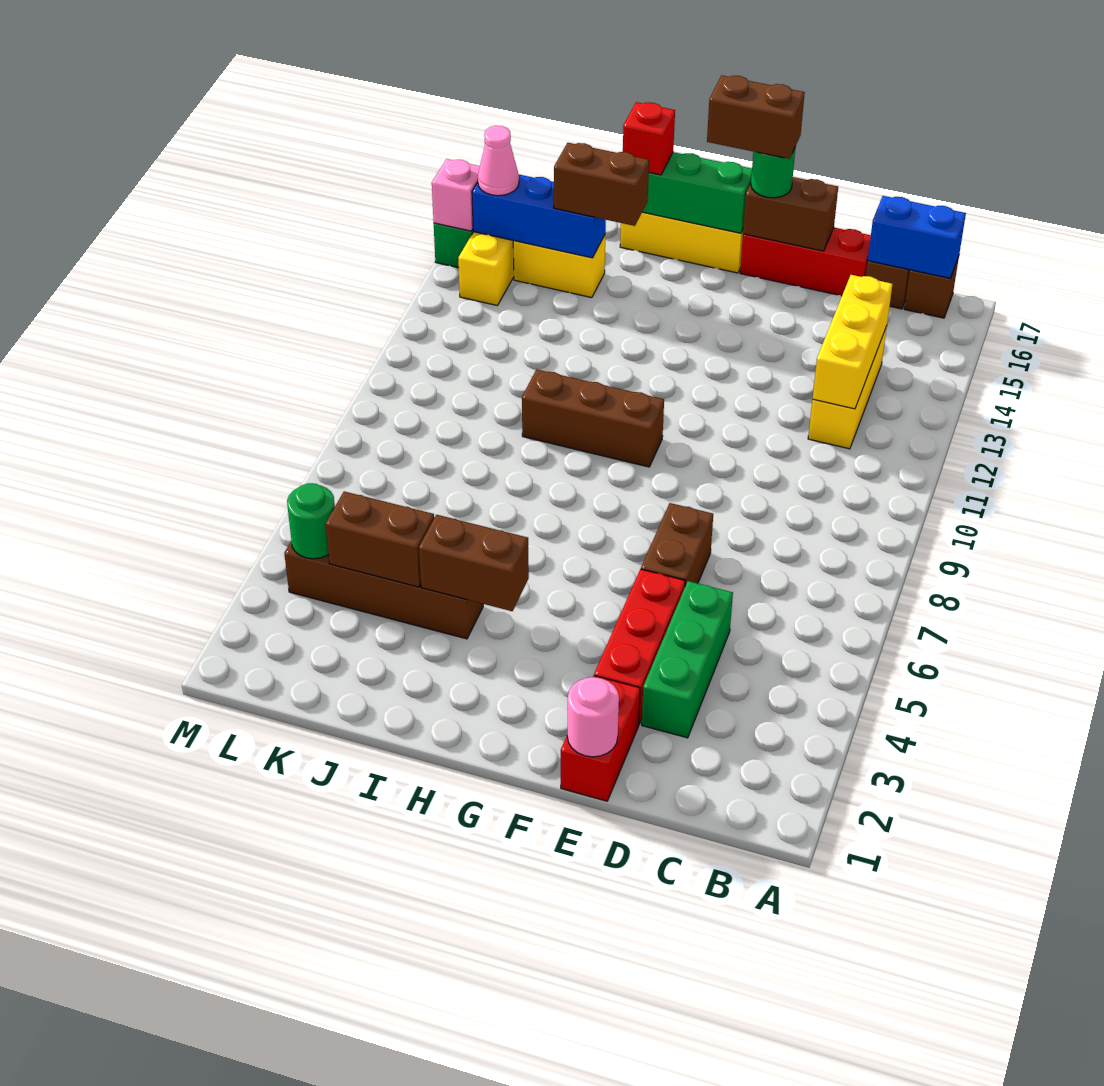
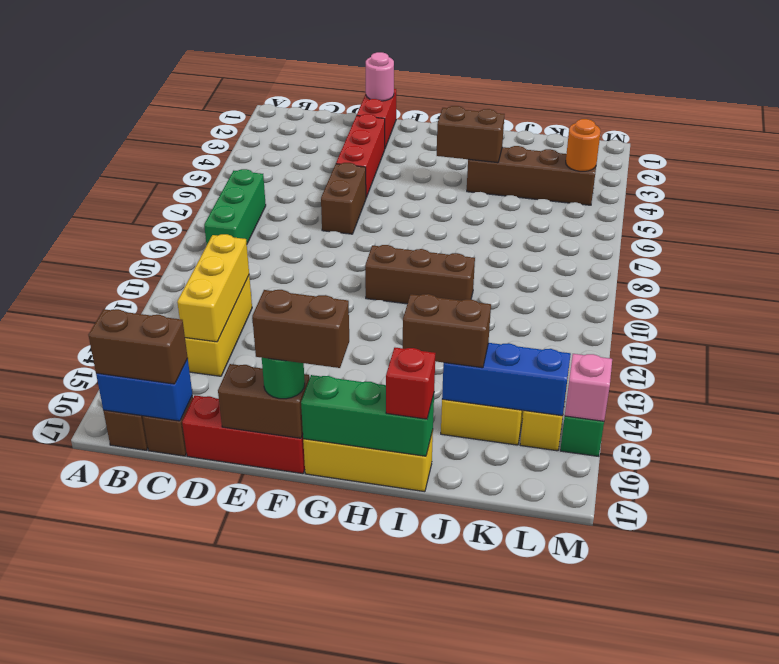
green brick D3:D5 level 1 -> green brick B7:B9 level 1
brown brick J4:K4 level 2 -> brown brick B17:C17 level 3
green round brick L4 level 2 -> orange round brick L4 level 2
pink cone L15 level 3 -> none

